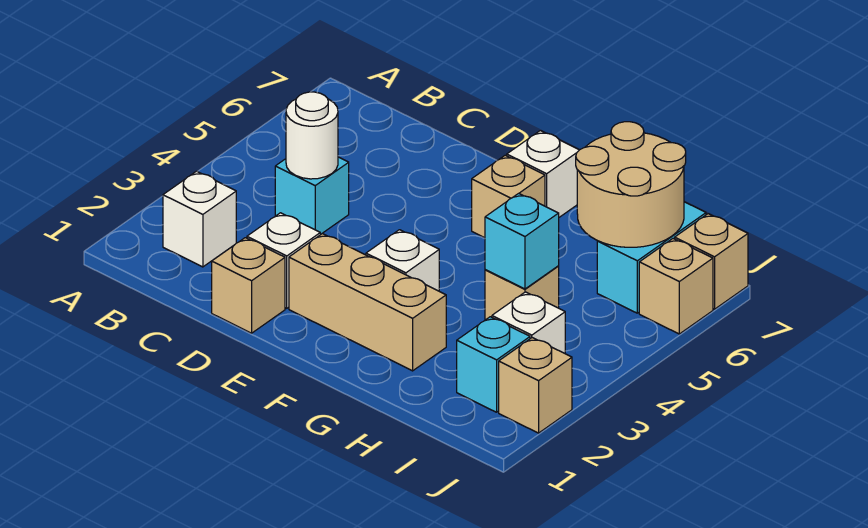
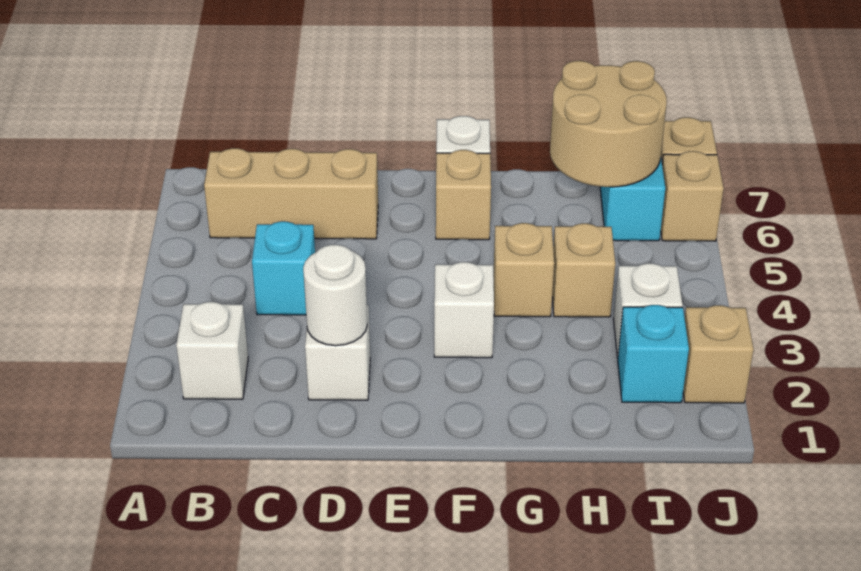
white round brick C4 level 2 -> white round brick D2 level 2
tan brick D1 level 1 -> tan brick G4 level 1
tan brick E2:G2 level 1 -> tan brick B6:D6 level 1
cyan brick H4 level 2 -> none

